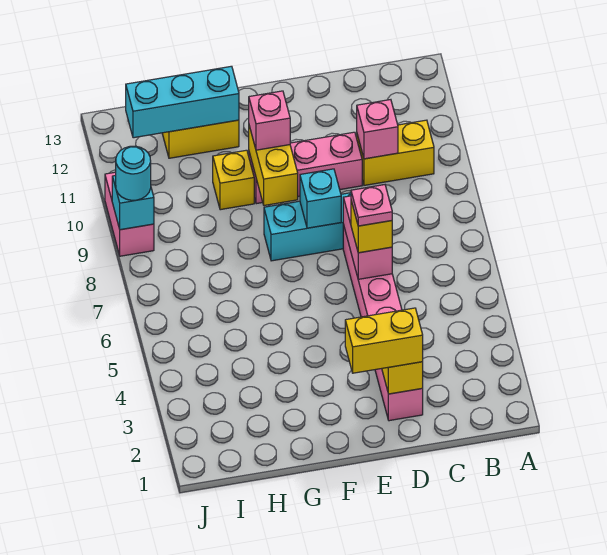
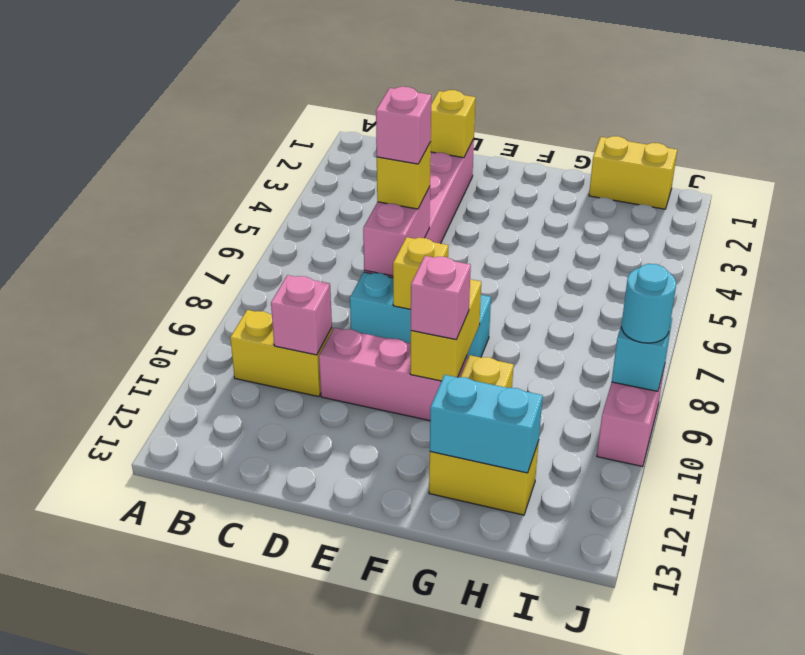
yellow brick D2:E2 level 3 -> yellow brick H1:I1 level 1
pink plate D6 level 4 -> pink brick D6 level 4
cyan brick E8 level 2 -> yellow brick E8 level 2
cyan brick G12:I12 level 2 -> cyan brick G12:H12 level 2

